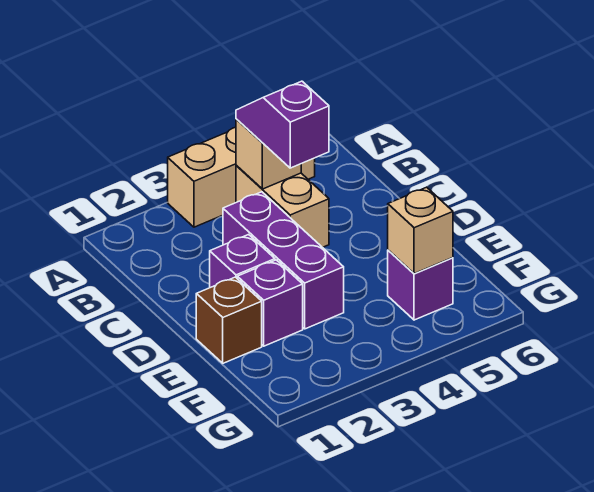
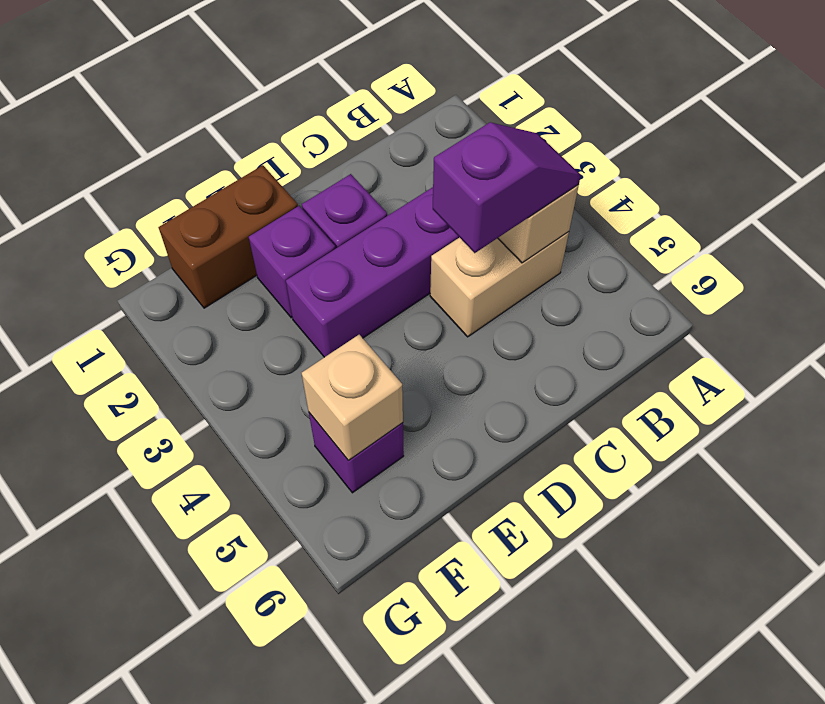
tan brick A3:A5 level 1 -> none
brown brick E1 level 1 -> brown brick E1:F1 level 1

